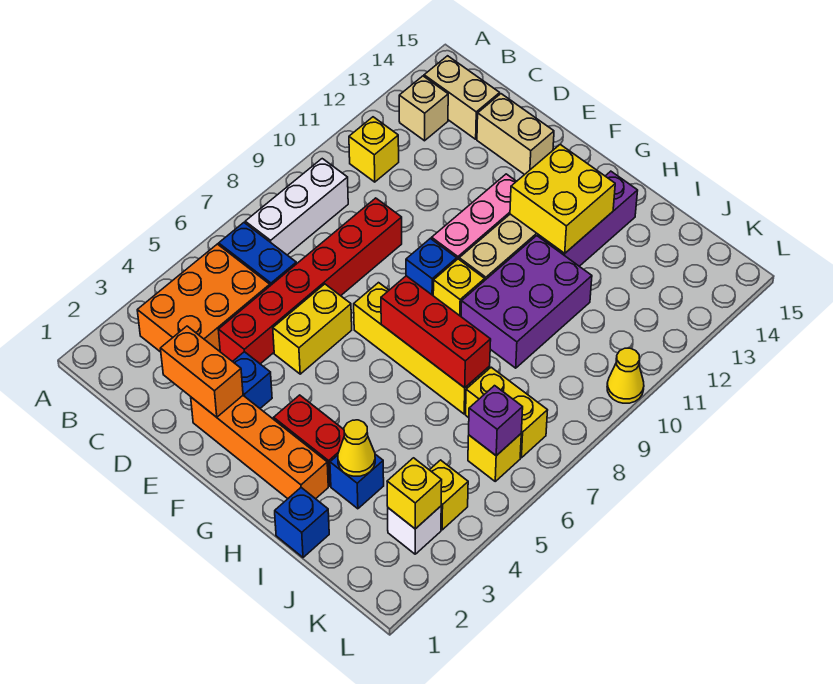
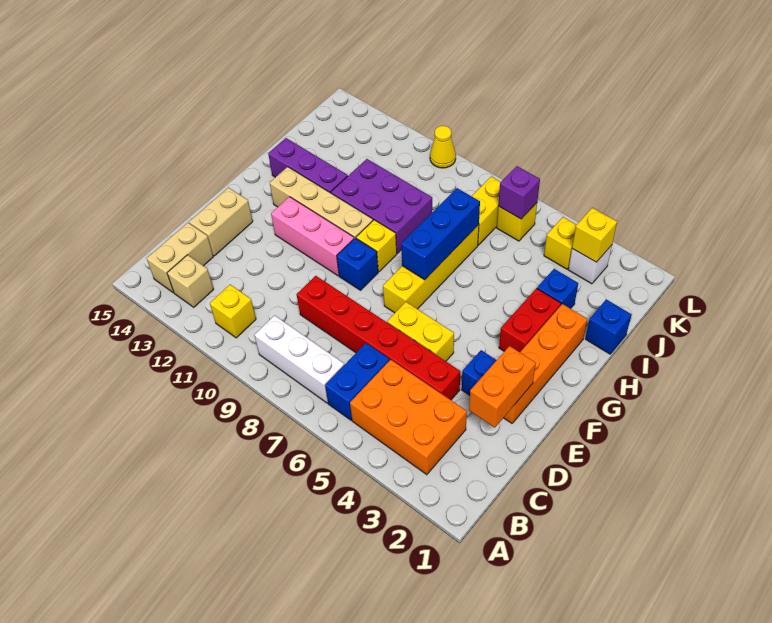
red brick G7:I7 level 2 -> blue brick G7:I7 level 2
yellow brick G12:H13 level 2 -> none
yellow cone I3 level 2 -> none

